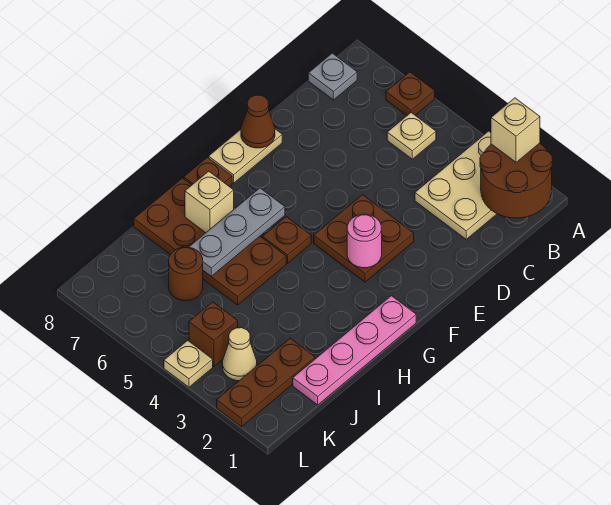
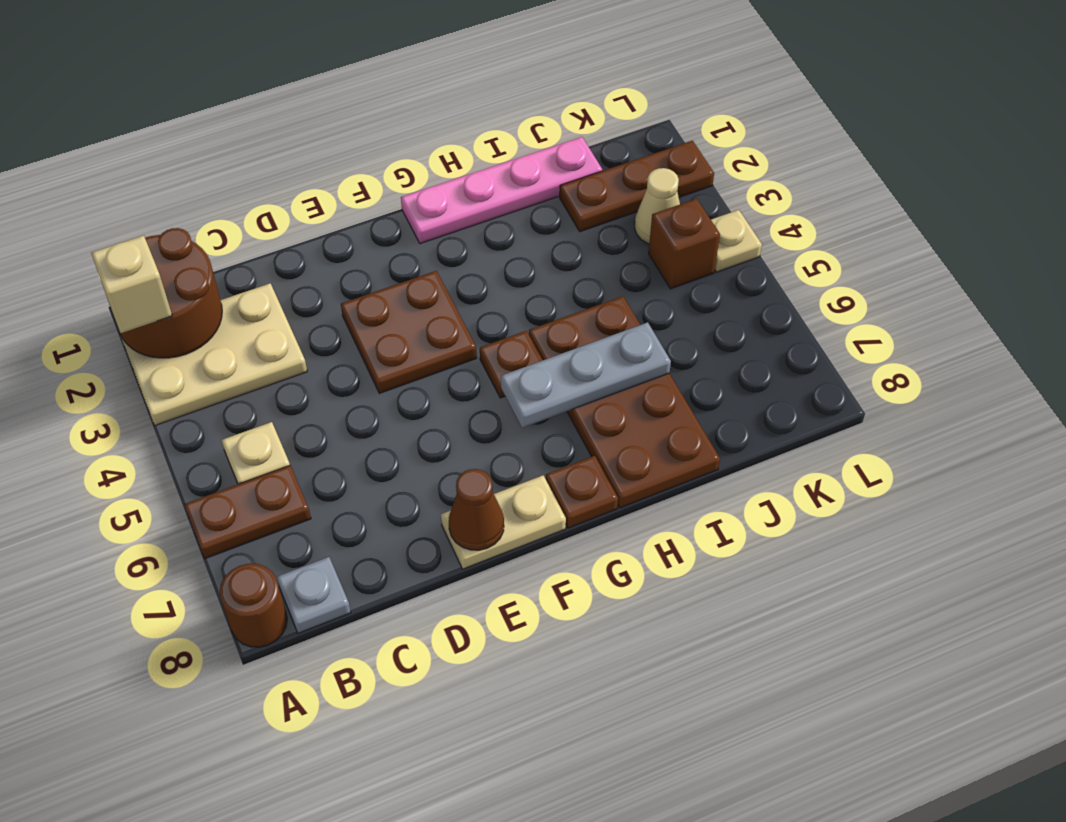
brown plate A6 level 1 -> brown plate A6:B6 level 1
pink round brick F3 level 2 -> none
tan brick H7 level 2 -> none
brown round brick J6 level 1 -> brown round brick A8 level 1

